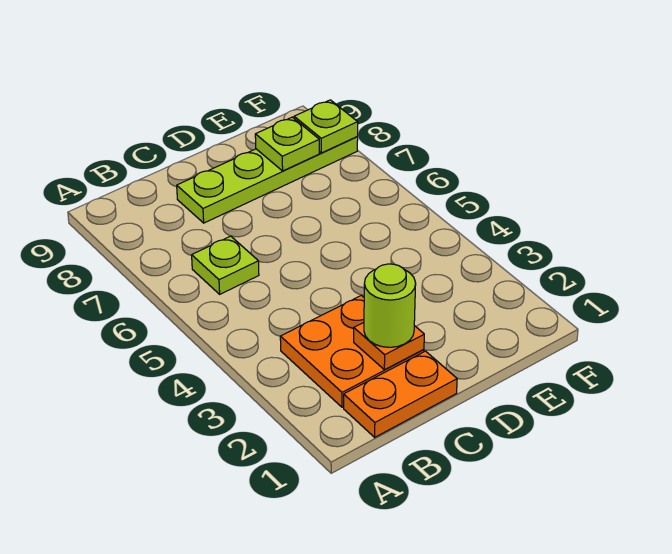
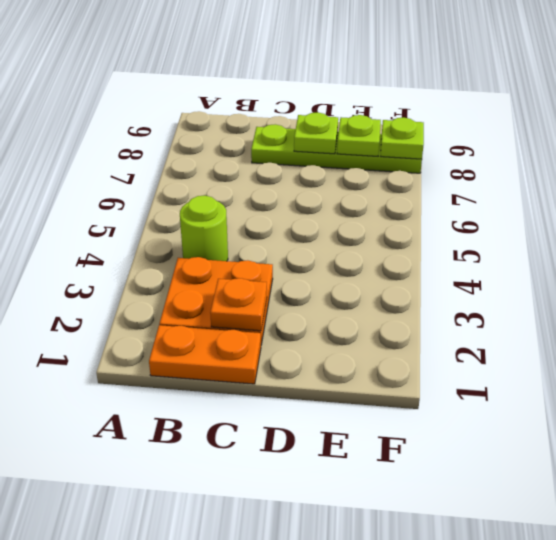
lime plate B6 level 1 -> lime plate D8 level 2
lime round brick C2 level 3 -> lime round brick B4 level 1

